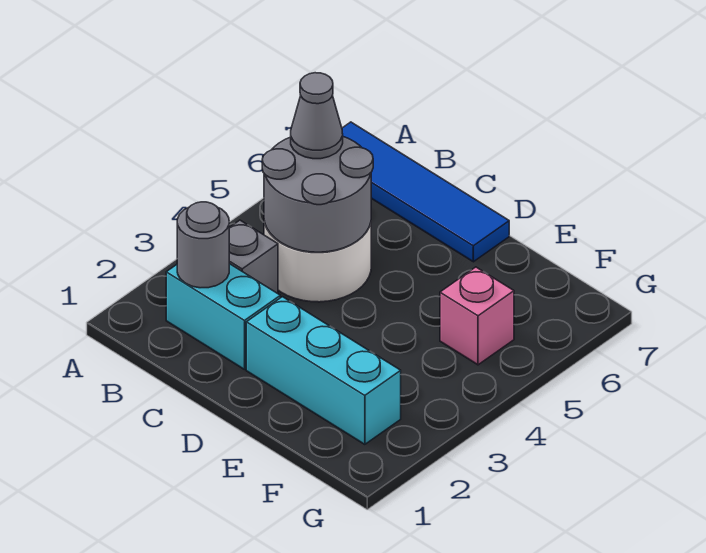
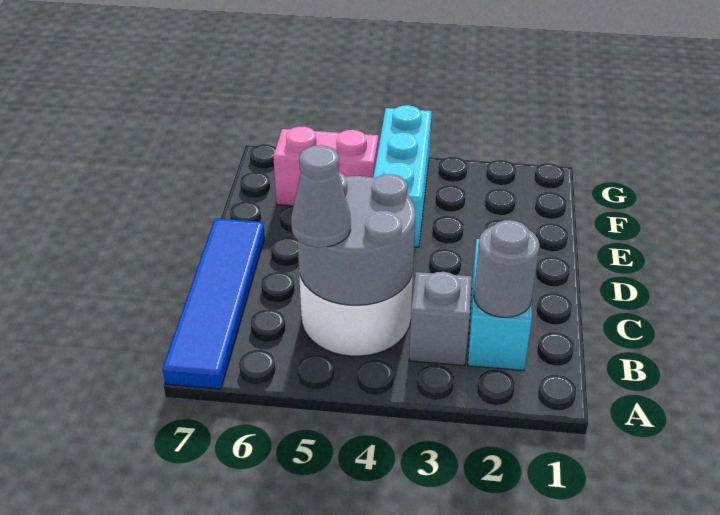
cyan brick D2:F2 level 1 -> cyan brick E4:G4 level 1
pink brick F5 level 1 -> pink brick F5:F6 level 1

